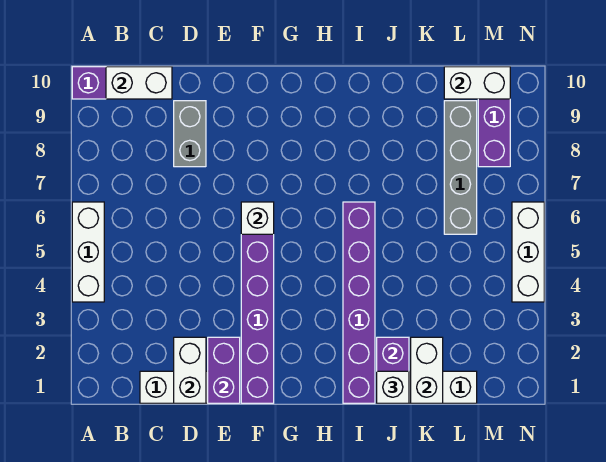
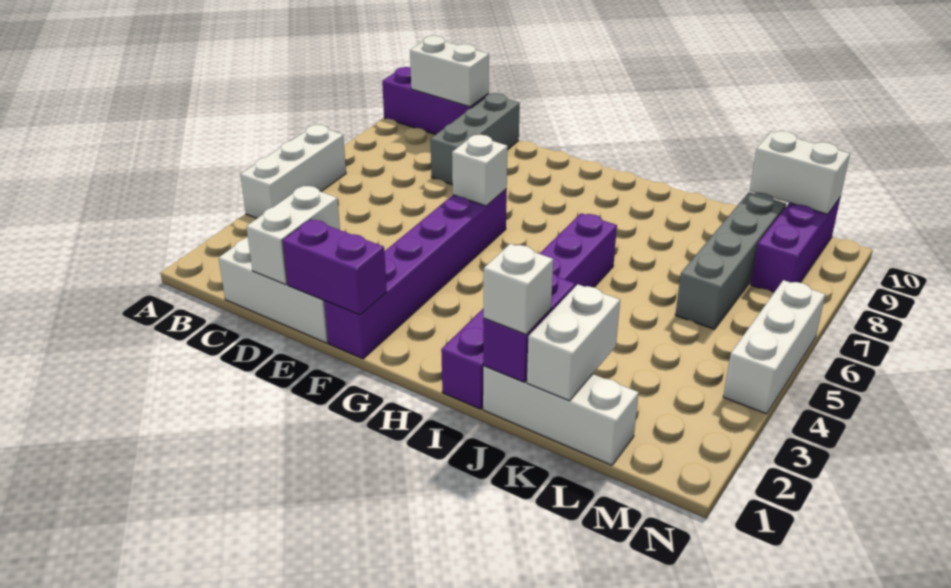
grey brick D8:D9 level 1 -> grey brick D8:D10 level 1
purple brick E1:E2 level 2 -> purple brick E1:F1 level 2

